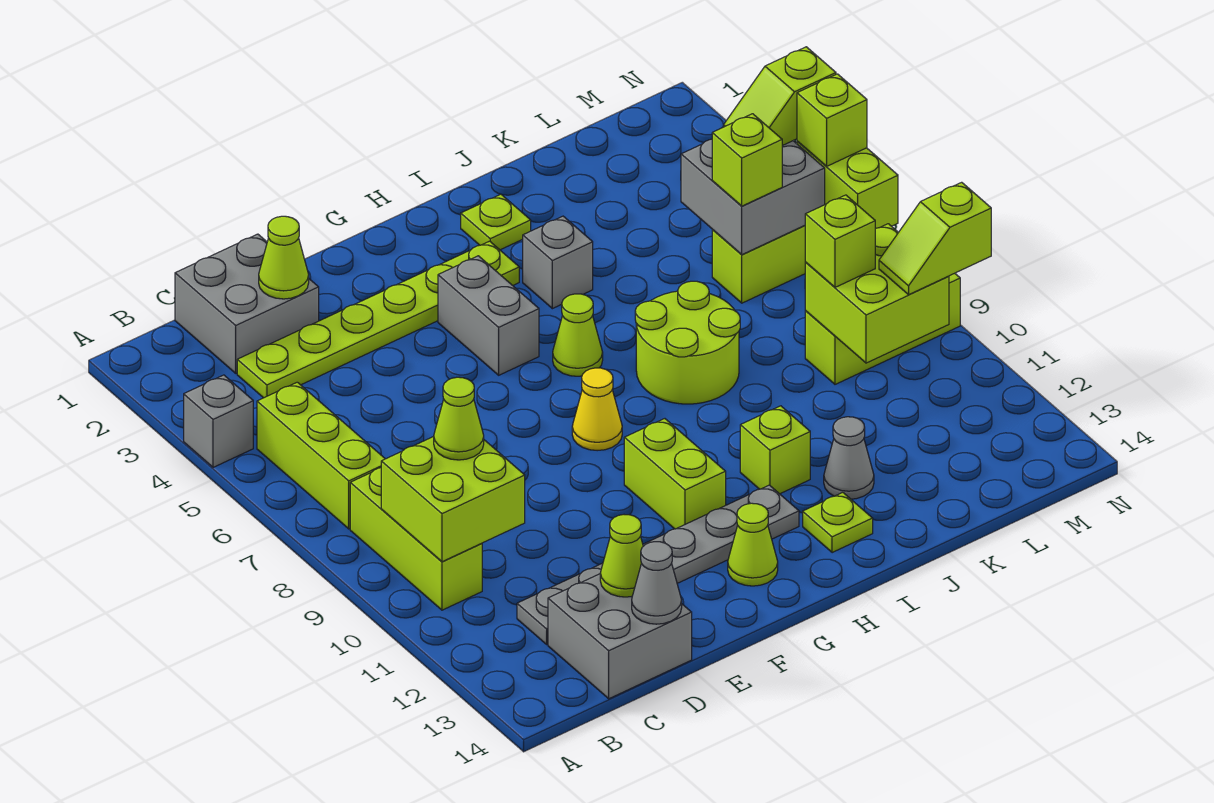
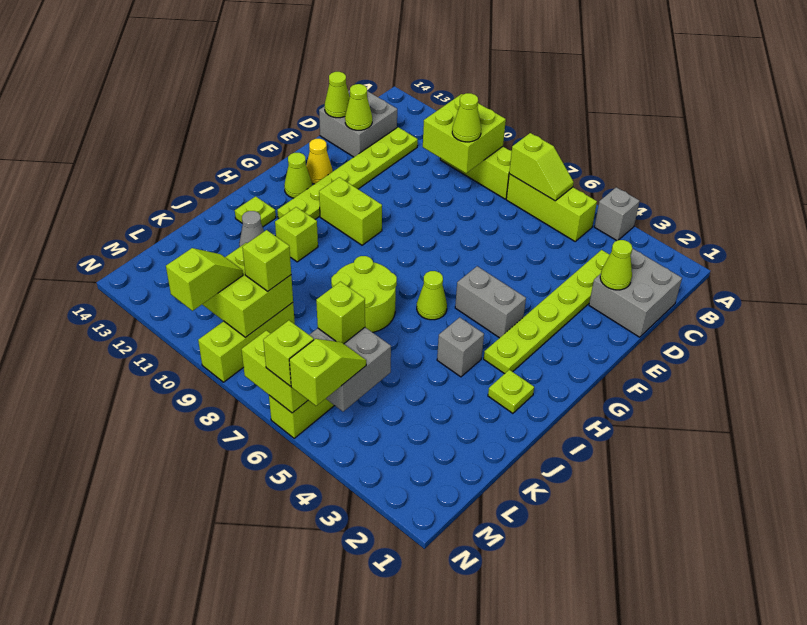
none -> lime slope B6:B7 level 2 top 7
grey plate C12:H12 level 1 -> lime plate C12:H12 level 1
grey cone D14 level 2 -> lime cone D14 level 2
yellow cone G8 level 1 -> yellow cone F13 level 1

